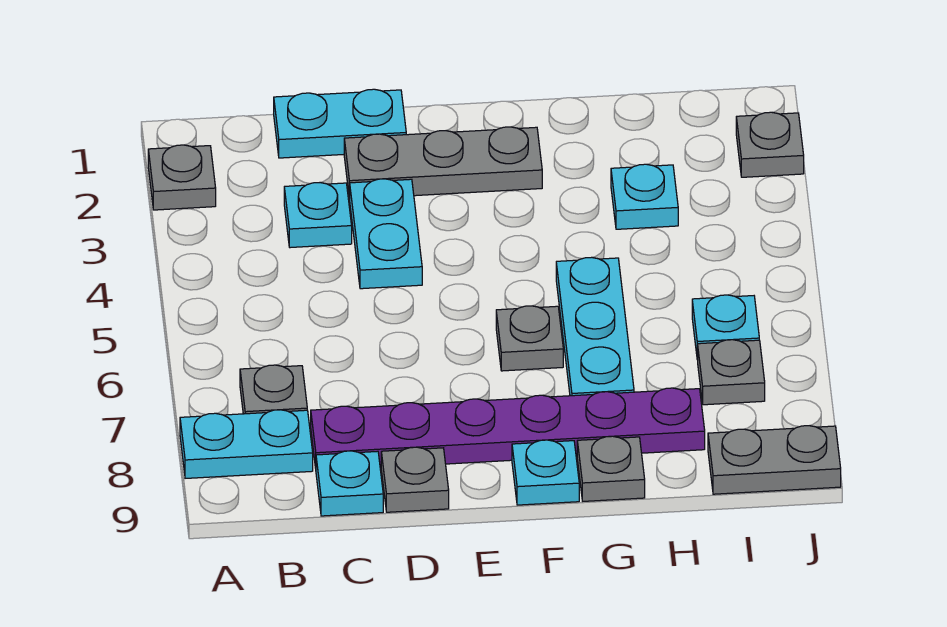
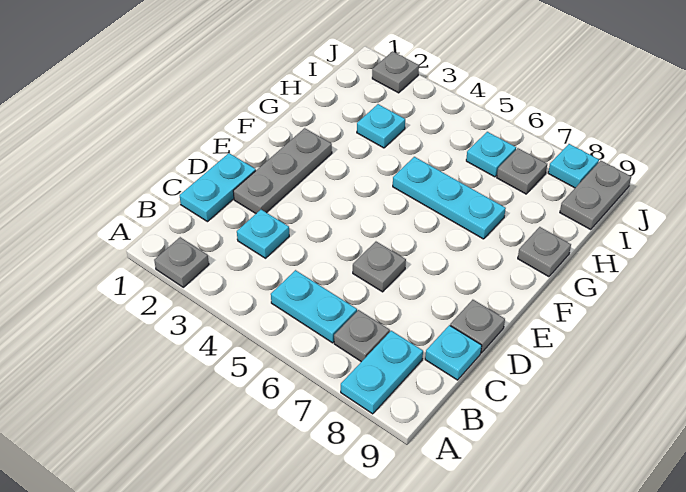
purple plate C8:H8 level 1 -> none
cyan plate D3:D4 level 1 -> cyan plate B5:B6 level 1
grey plate F6 level 1 -> grey plate D6 level 1
cyan plate F9 level 1 -> cyan plate J8 level 1

